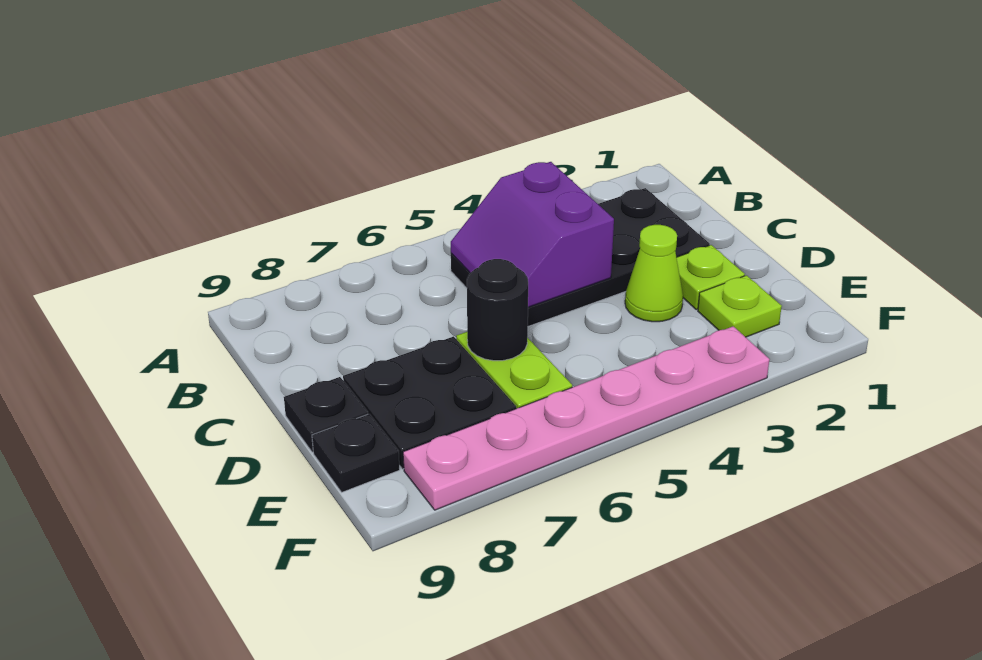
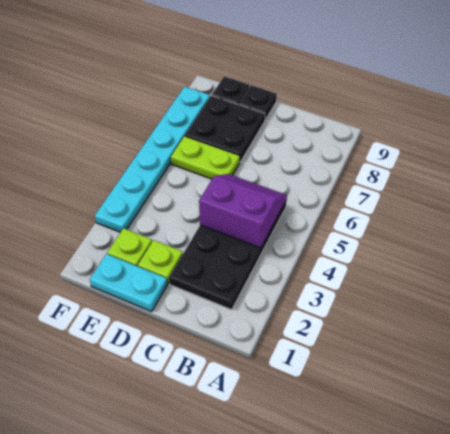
none -> cyan plate D1:E1 level 1
lime cone D3 level 1 -> none
black round brick D6 level 2 -> none
pink plate F3:F8 level 1 -> cyan plate F3:F8 level 1

